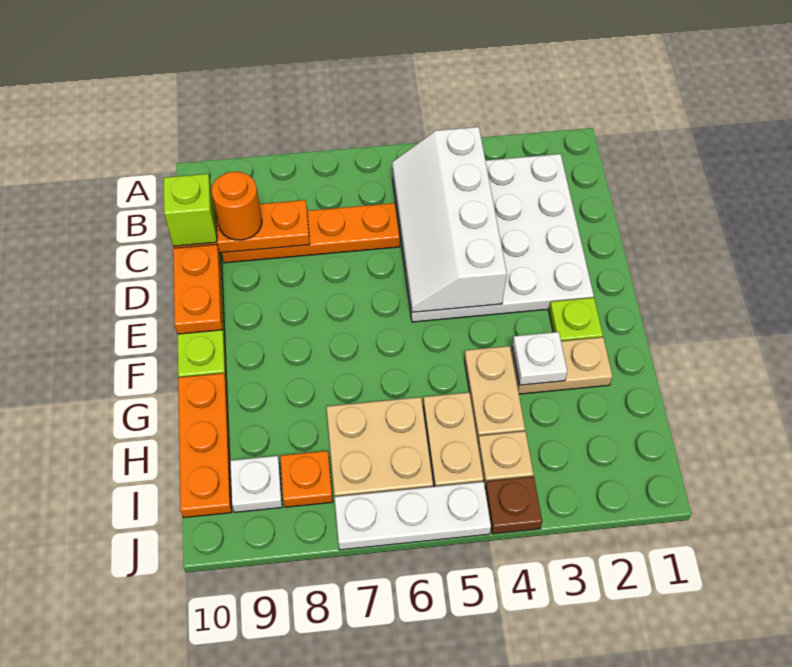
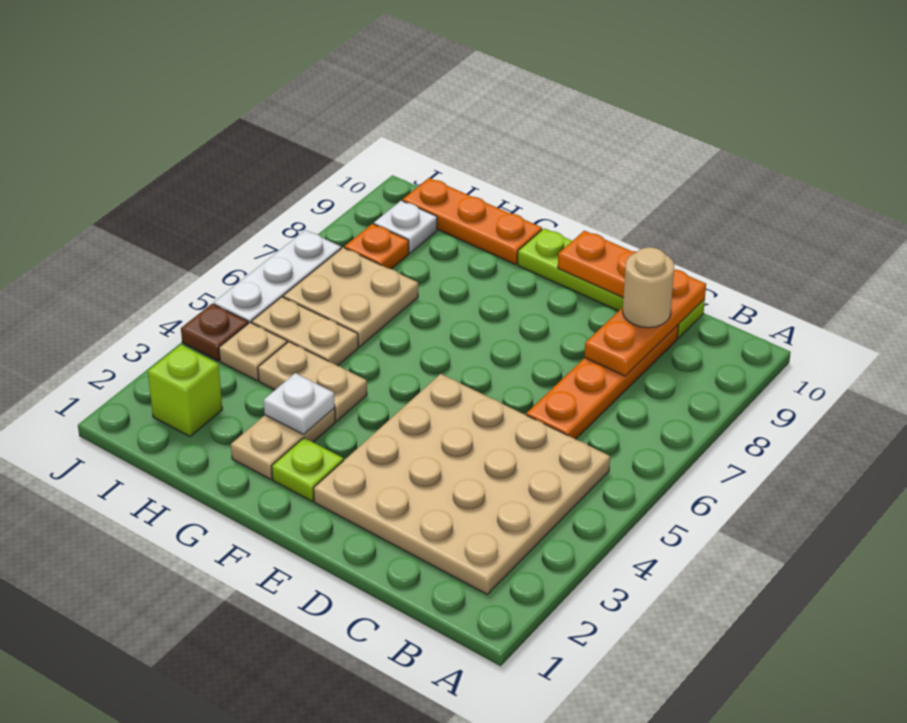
white plate B2:E5 level 1 -> tan plate B2:E5 level 1
white slope B4:E5 level 2 top 4 -> none
orange round brick C9 level 3 -> tan round brick C9 level 3
lime brick C10 level 3 -> lime brick I2 level 1

